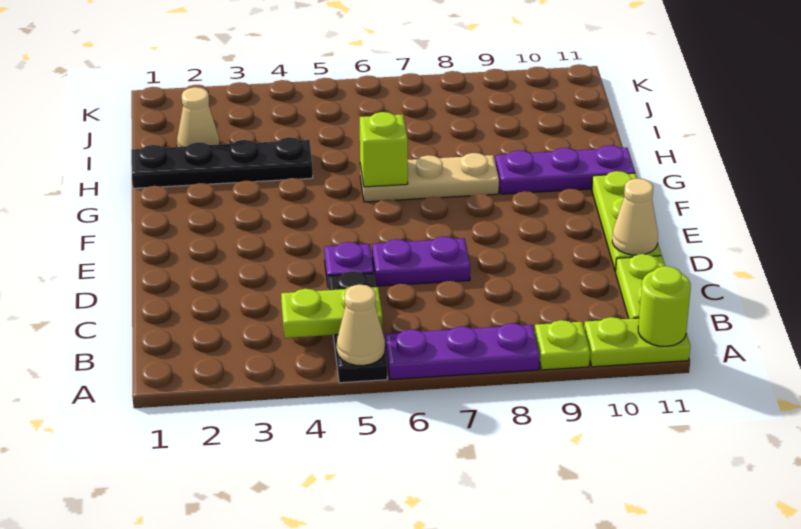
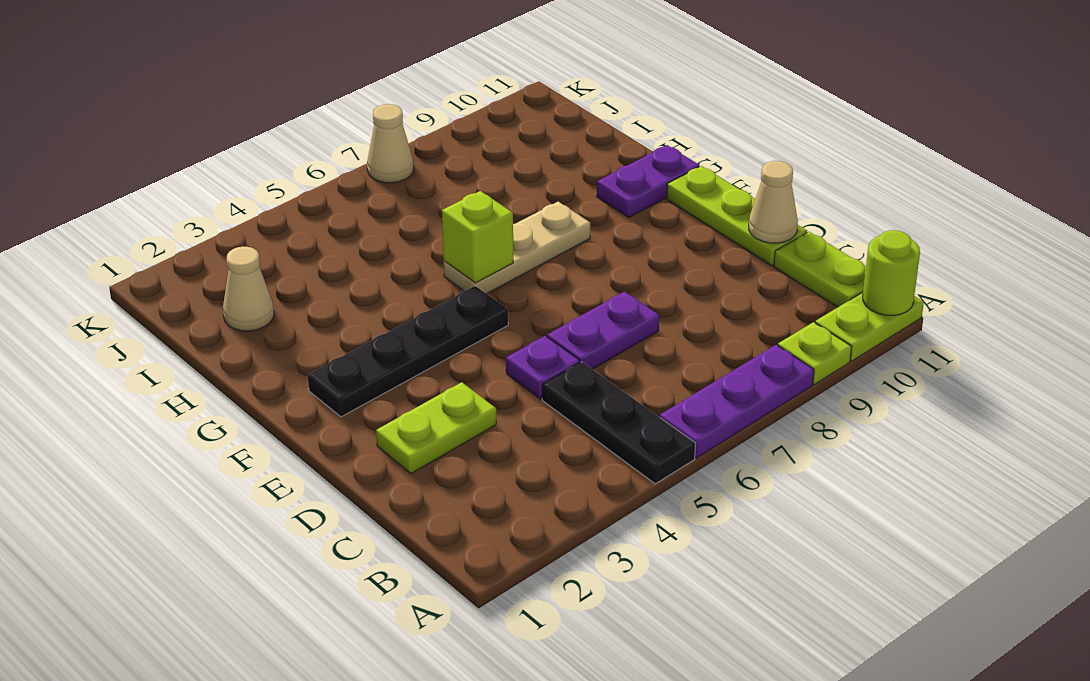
tan cone A5 level 2 -> tan cone K7 level 1
lime plate B4:B5 level 2 -> lime plate D2:D3 level 1
purple plate G9:G11 level 1 -> purple plate G10:G11 level 1
black plate H1:H4 level 1 -> black plate F2:F5 level 1

